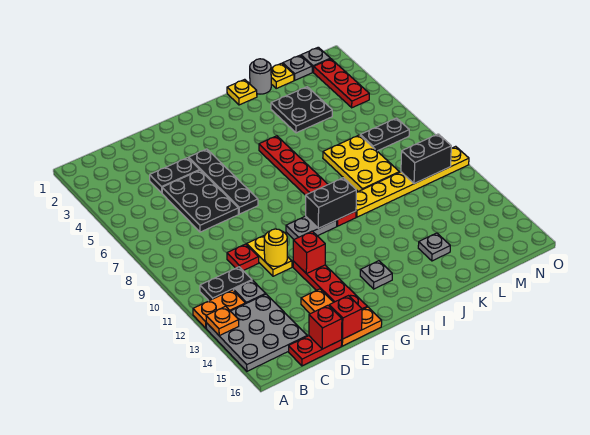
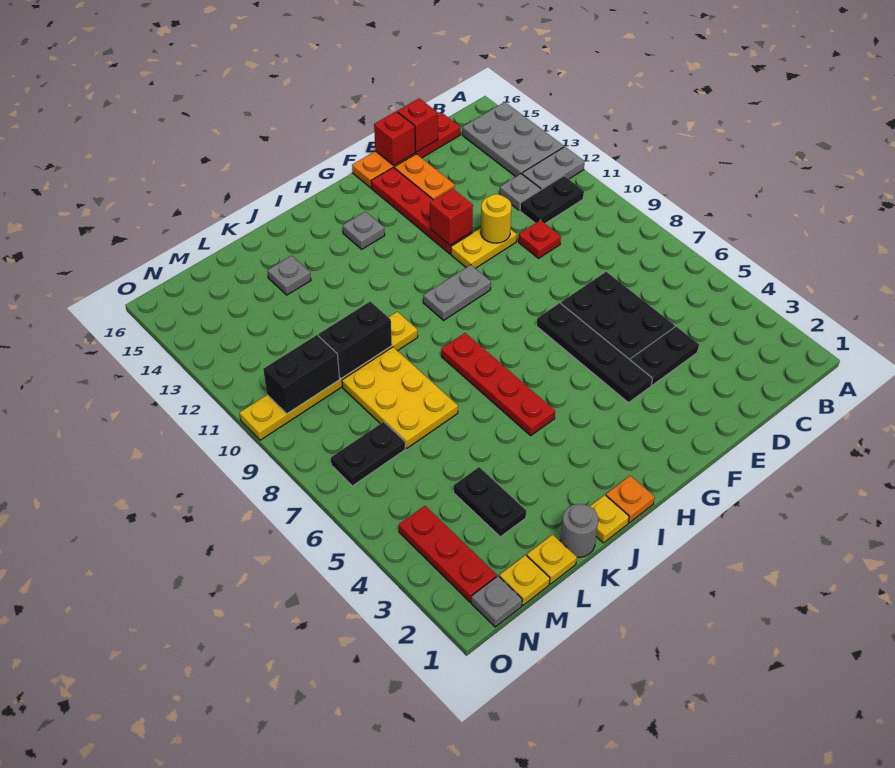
orange plate A12:B12 level 1 -> grey plate A12:B12 level 1
grey plate A13:C15 level 1 -> grey plate A13:B15 level 1
orange plate A13 level 2 -> orange plate I1 level 1
yellow plate E10:E11 level 1 -> yellow plate E11:F11 level 1
black brick H10:I10 level 2 -> black brick K10:L10 level 2
red plate I5:I10 level 1 -> red plate I5:I8 level 1
black plate K3:L4 level 1 -> black plate L3:L4 level 1
grey plate M1 level 1 -> yellow plate M1 level 1

